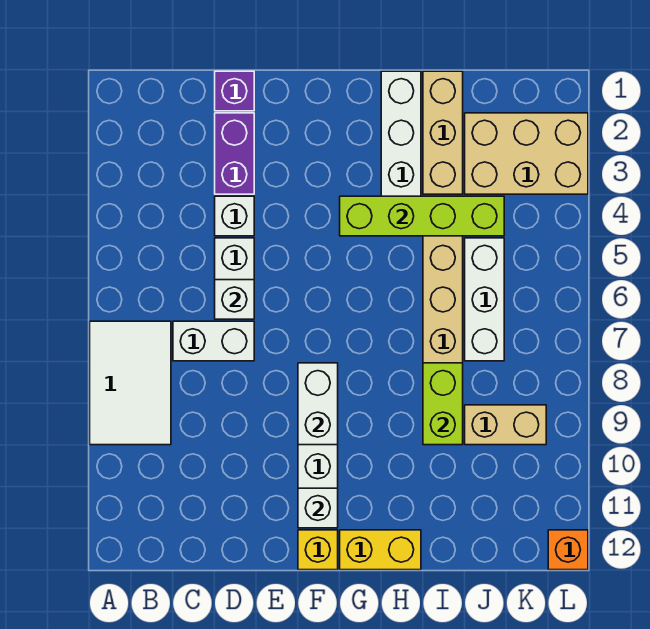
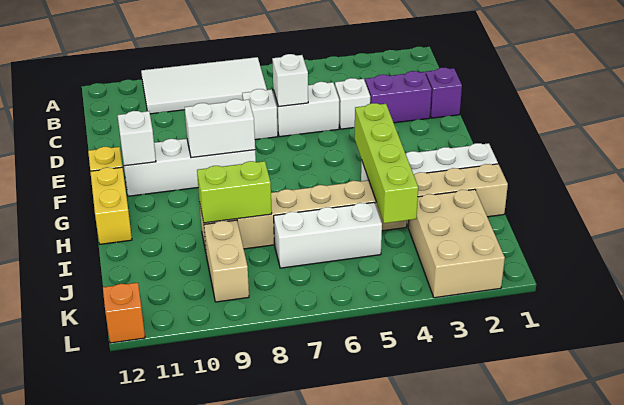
white tile A7:B9 level 1 -> white tile A7:B10 level 1
white brick C7:D7 level 1 -> white brick D7 level 1

